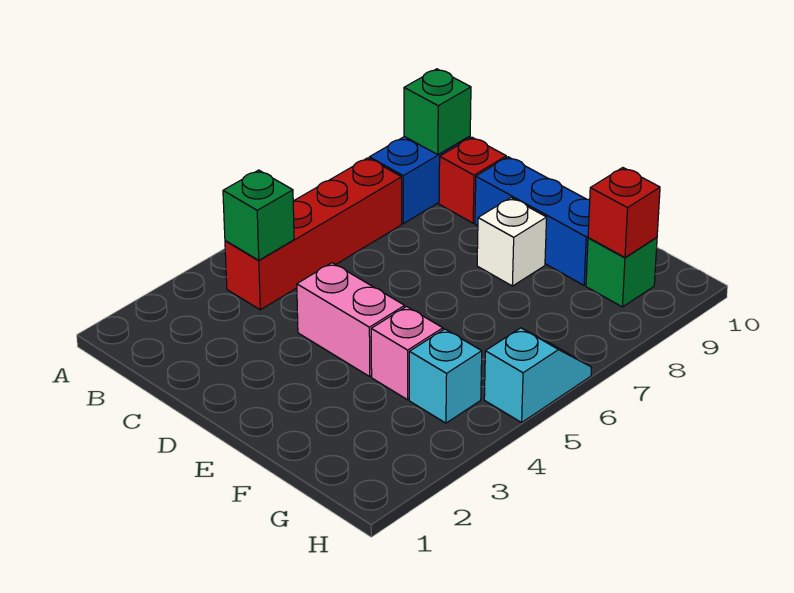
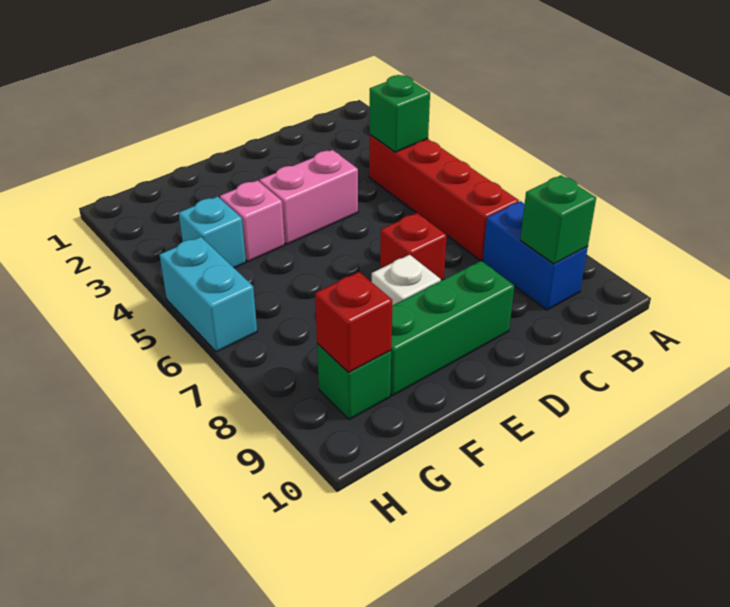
red brick C9 level 1 -> red brick D7 level 1
blue brick D9:F9 level 1 -> green brick D9:F9 level 1
cyan slope H5:H6 level 1 top 5 -> cyan brick H5:H6 level 1

